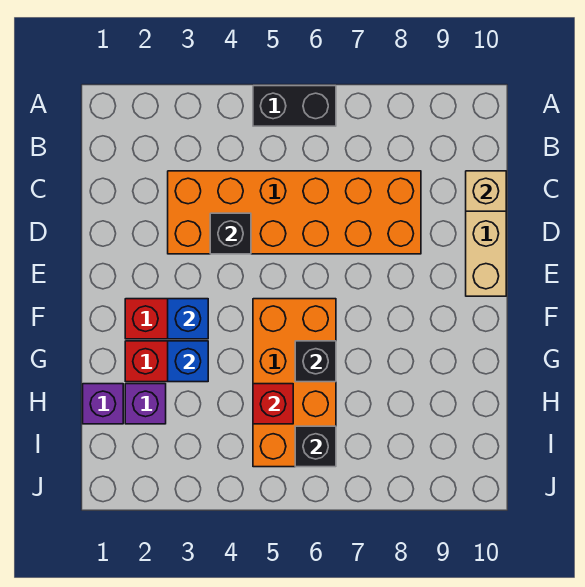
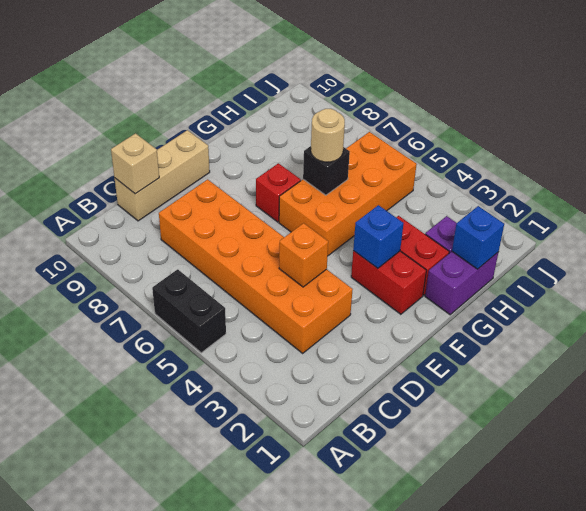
black brick D4 level 2 -> orange brick D4 level 2
blue brick G3 level 2 -> blue brick H1 level 2
none -> tan round brick G6 level 3
purple brick H1 level 1 -> purple brick G1:H1 level 1
red brick H5 level 2 -> red brick F7 level 1
black brick I6 level 2 -> none

